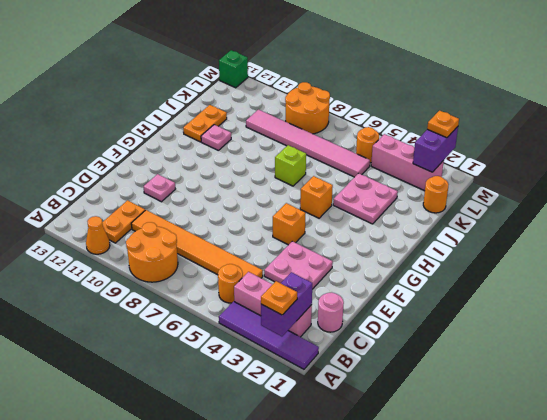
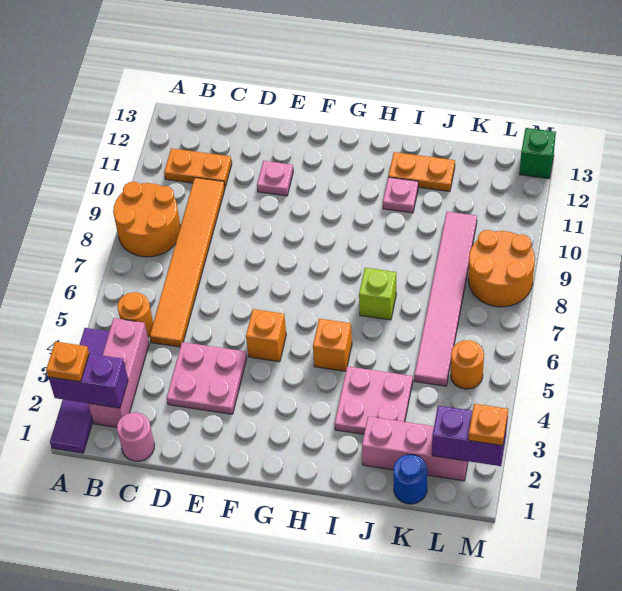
orange cone A11 level 1 -> none
orange round brick K1 level 1 -> blue round brick K1 level 1
pink brick L2:L4 level 1 -> pink brick J2:L2 level 1

